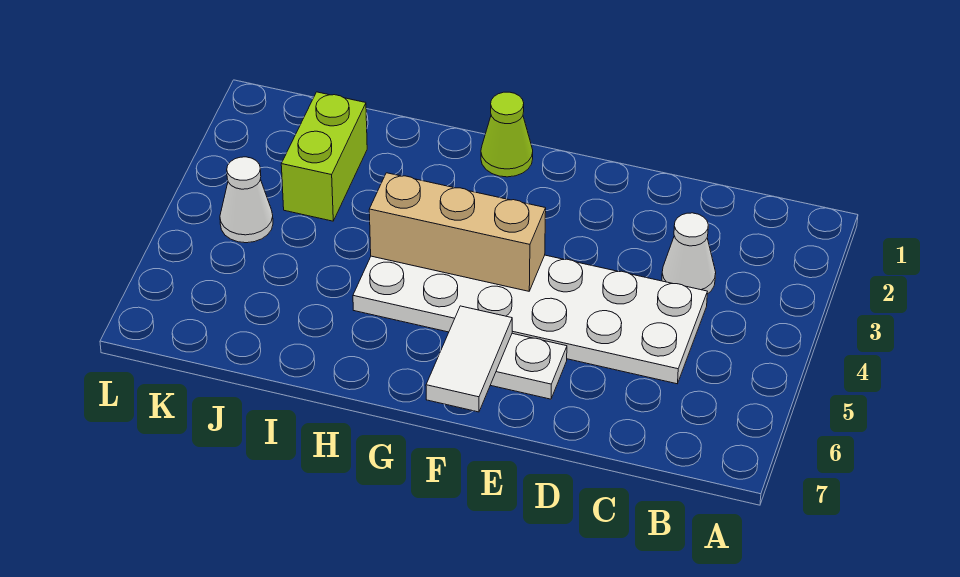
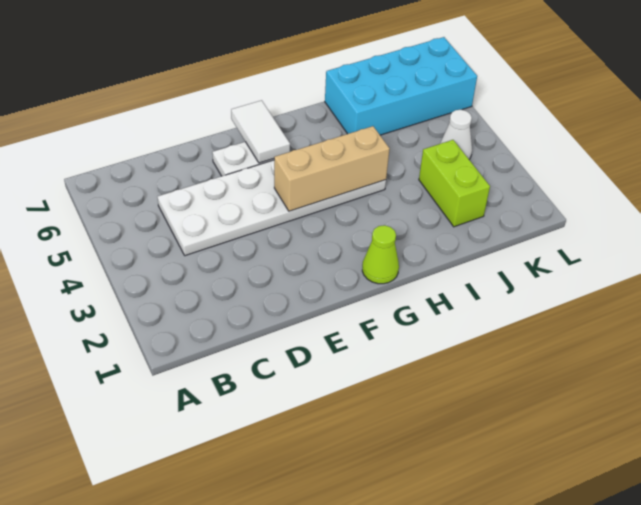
white cone C3 level 1 -> none
none -> cyan brick I6:L7 level 1

